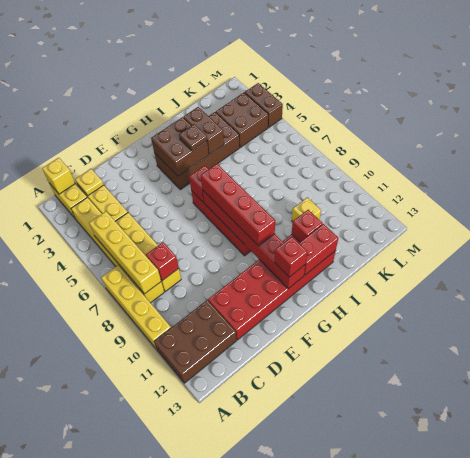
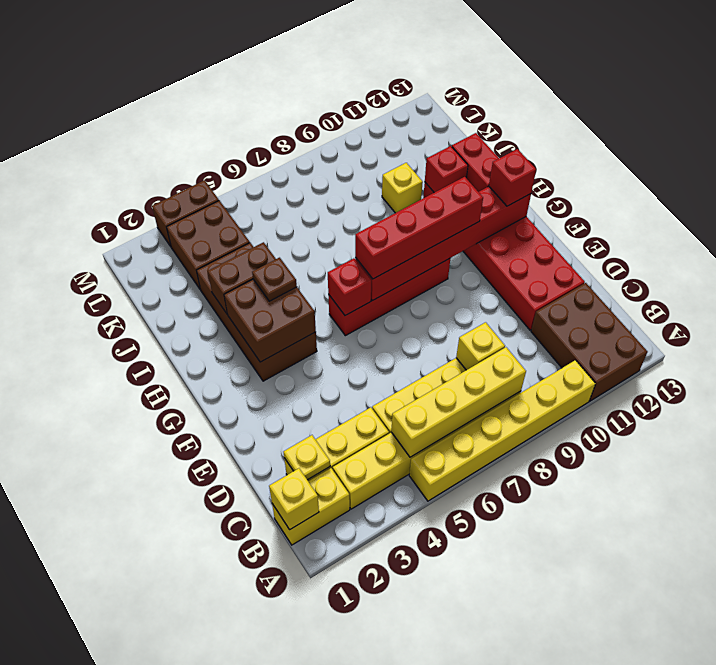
yellow brick A7:A10 level 1 -> yellow brick A5:A10 level 1
red brick C8 level 2 -> yellow brick C8 level 2

